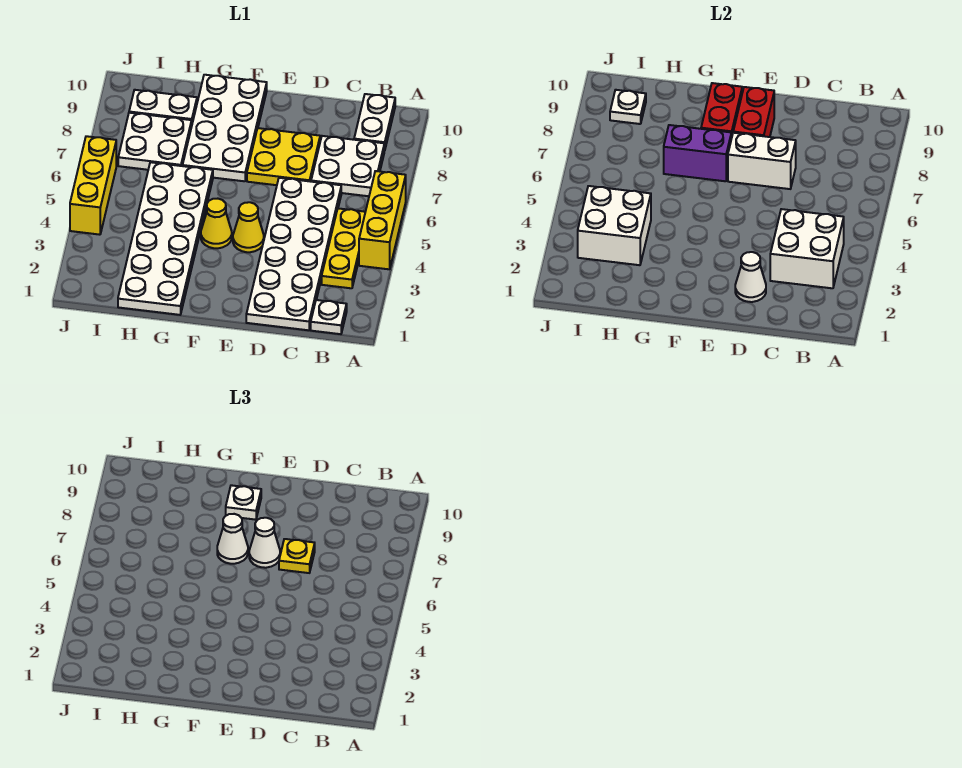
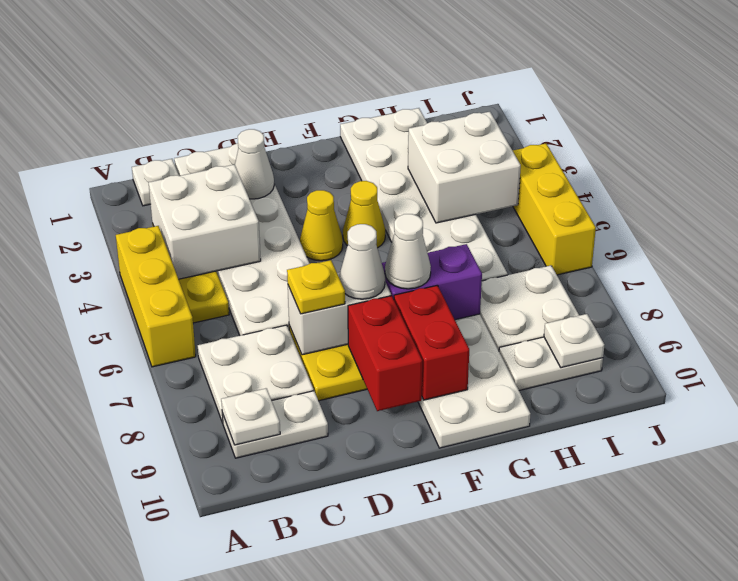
white plate B9:B10 level 1 -> white plate B9:C9 level 1
white plate F9 level 3 -> white plate B9 level 2

